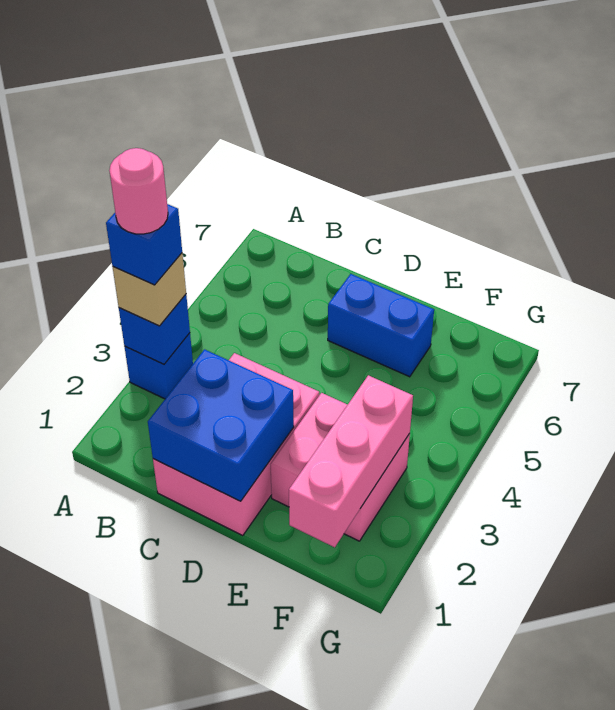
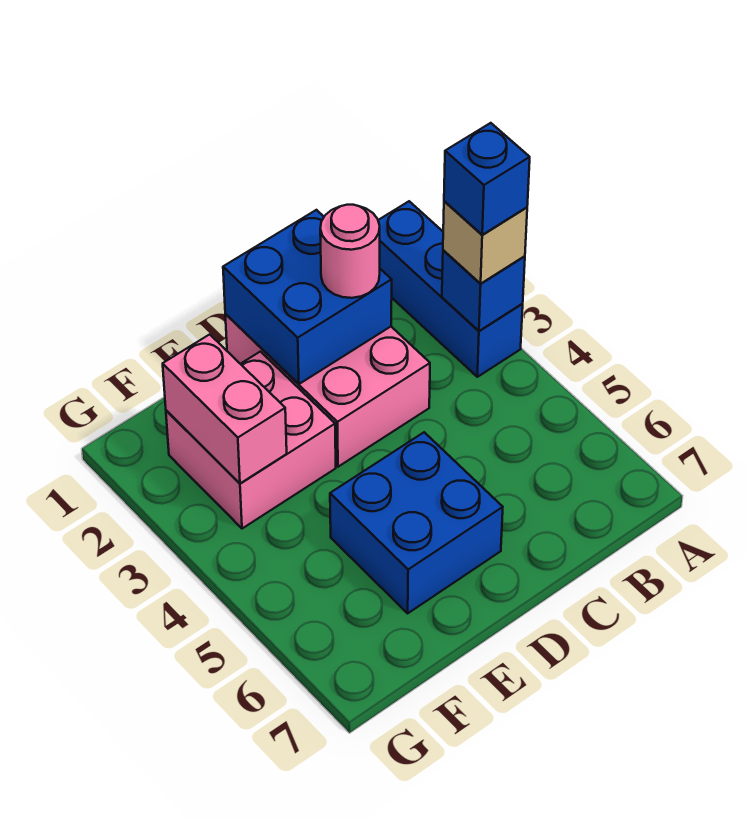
blue brick A3 level 1 -> blue brick A1:A3 level 1
pink round brick A3 level 5 -> pink round brick C2 level 3
blue brick D6:E6 level 1 -> blue brick D5:E6 level 1
pink brick F1:F3 level 2 -> pink brick F2:F3 level 2

